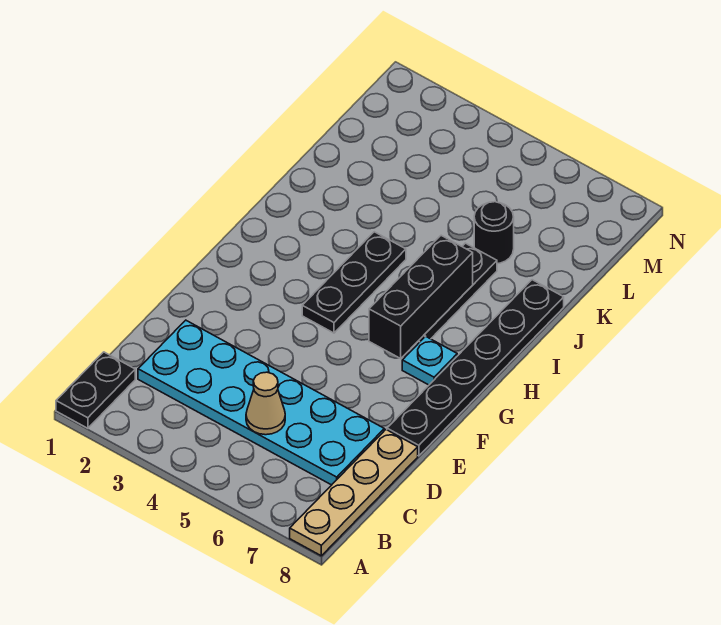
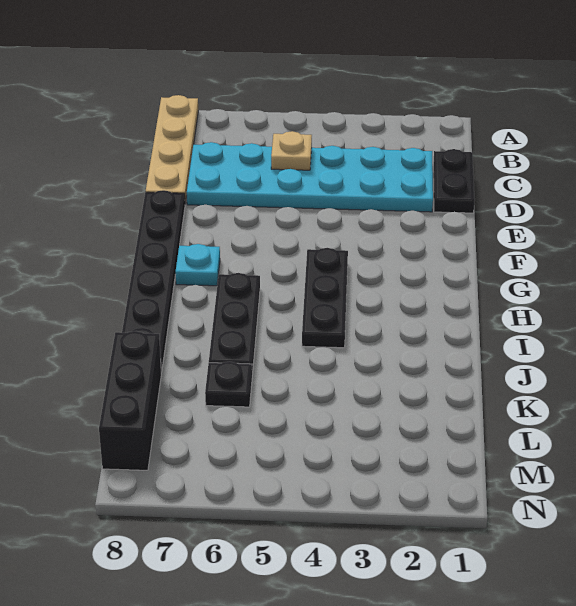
black plate A1:B1 level 1 -> black plate C1:D1 level 1
tan cone C5 level 2 -> tan plate C5 level 2
black brick G6:I6 level 2 -> black brick K8:M8 level 1
black round brick K6 level 1 -> black plate K6 level 1

